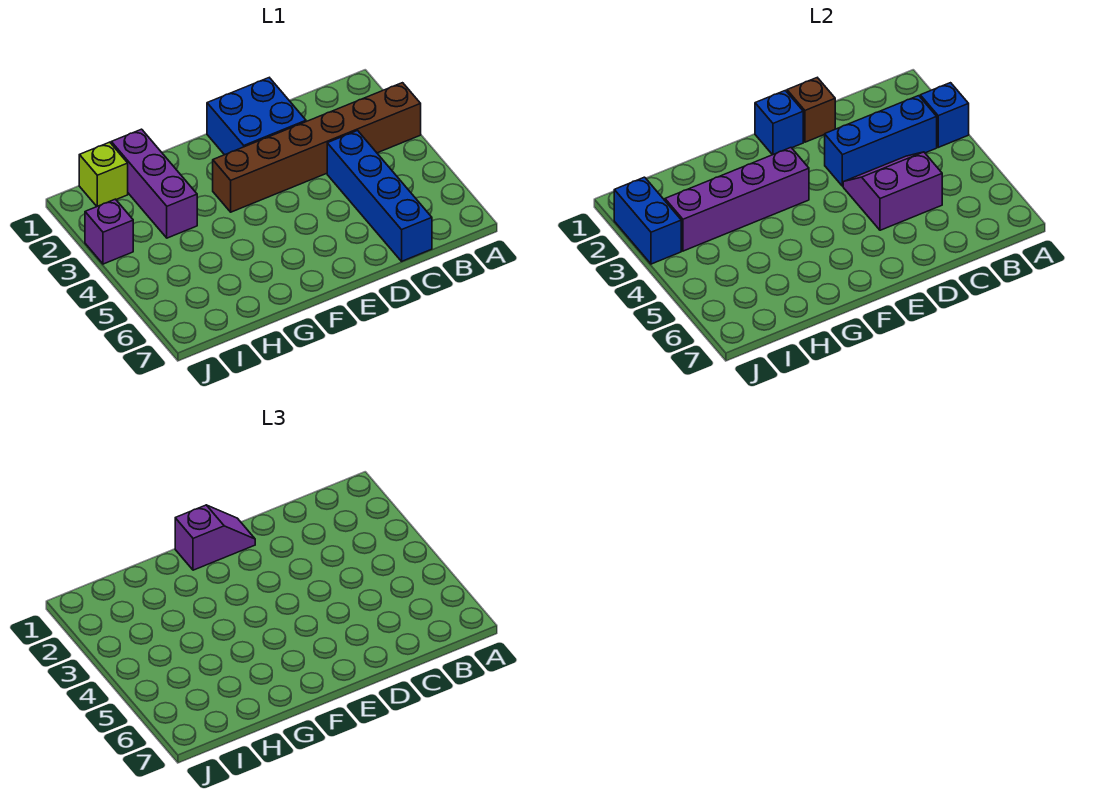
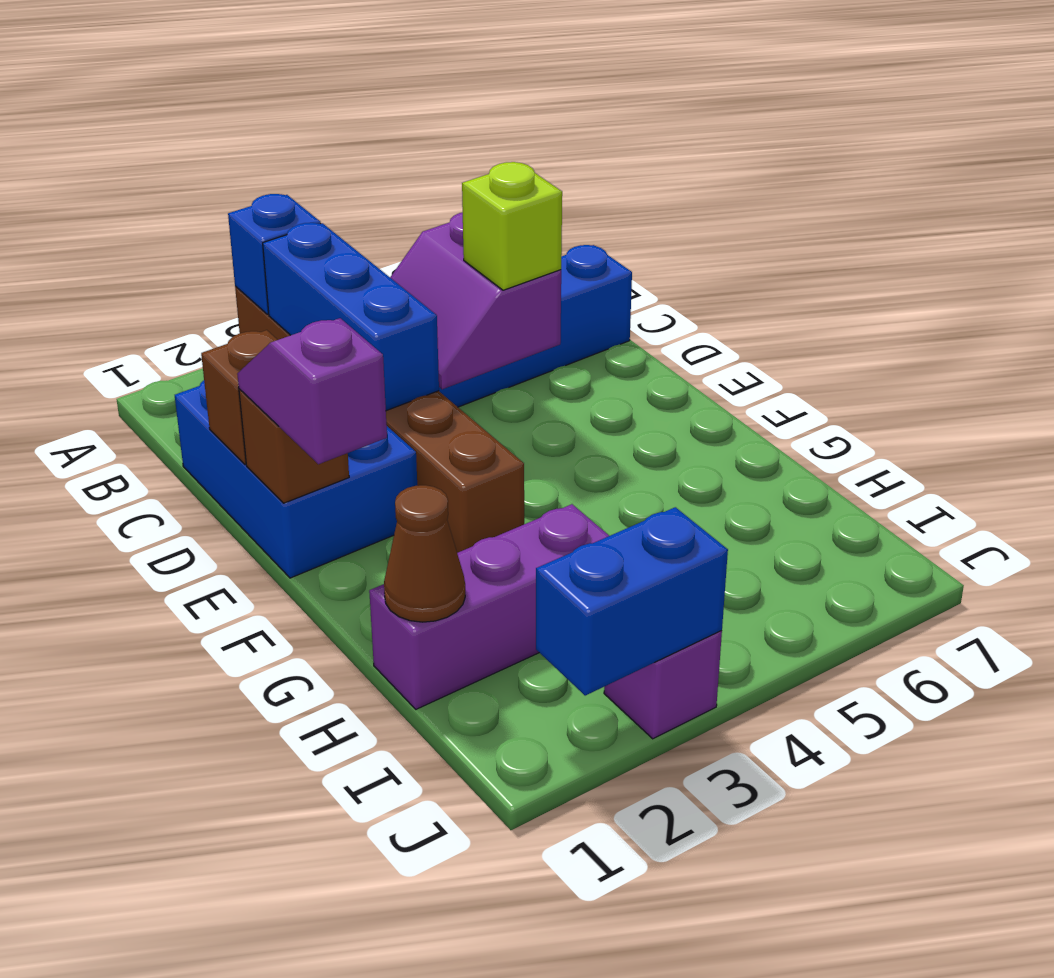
blue brick D1:E2 level 1 -> blue brick C1:E2 level 1
blue brick E1 level 2 -> brown brick E1 level 2
purple brick F3:I3 level 2 -> none
none -> brown cone H1 level 2
lime brick I1 level 1 -> lime brick D5 level 3

